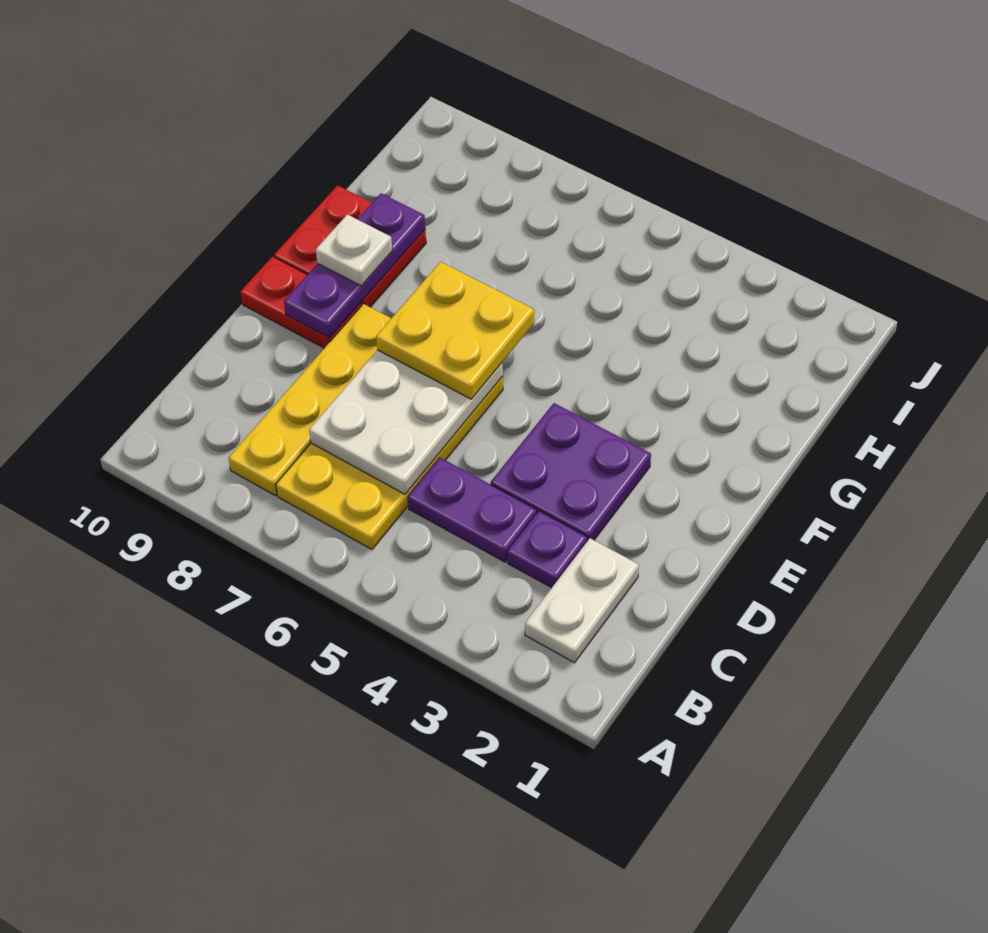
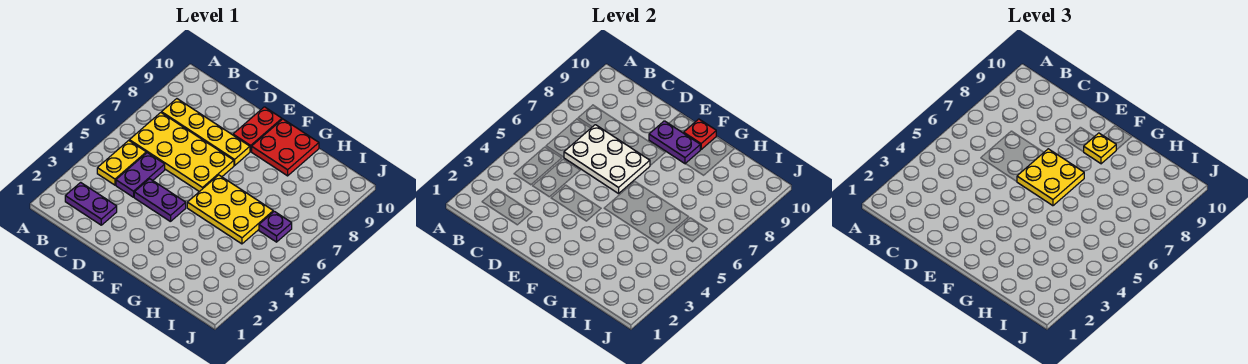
white plate B2:C2 level 1 -> purple plate B2:C2 level 1
none -> yellow plate B4:B5 level 1
purple plate C3 level 1 -> purple plate I6 level 1
purple plate D3:E4 level 1 -> purple plate D4:E4 level 1
purple plate E9:G9 level 2 -> purple plate E9:F9 level 2
none -> yellow plate F5:H6 level 1
white plate F9 level 3 -> yellow plate F9 level 3
none -> red plate F10 level 2

